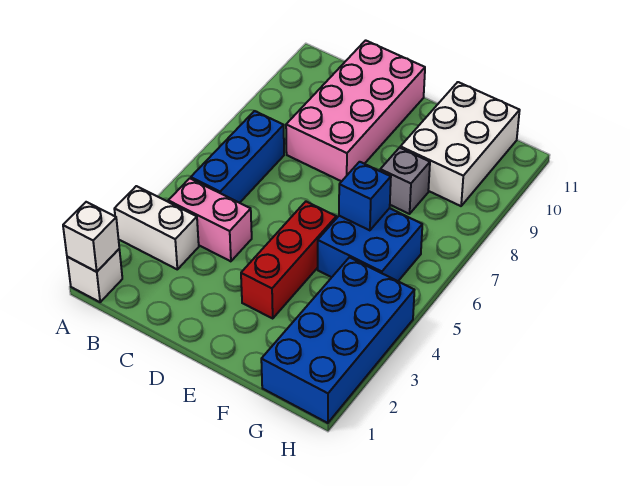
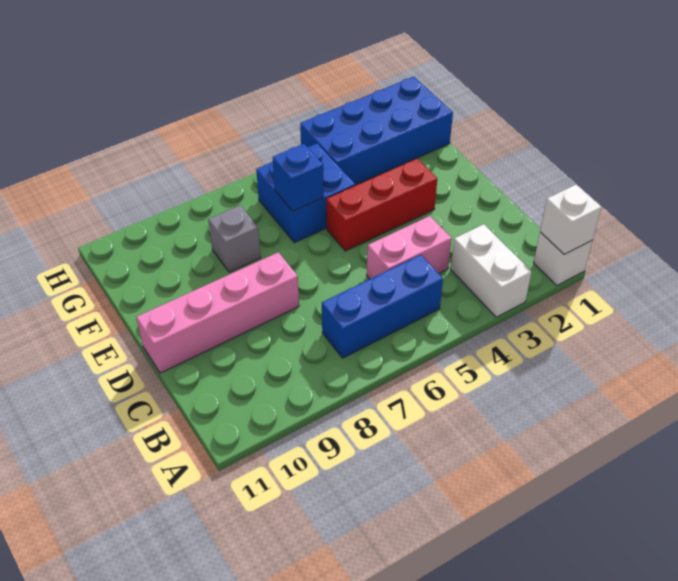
pink brick B4:C4 level 1 -> pink brick C4:C5 level 1
pink brick C8:D11 level 1 -> pink brick D8:D11 level 1
white brick F9:G11 level 1 -> none

